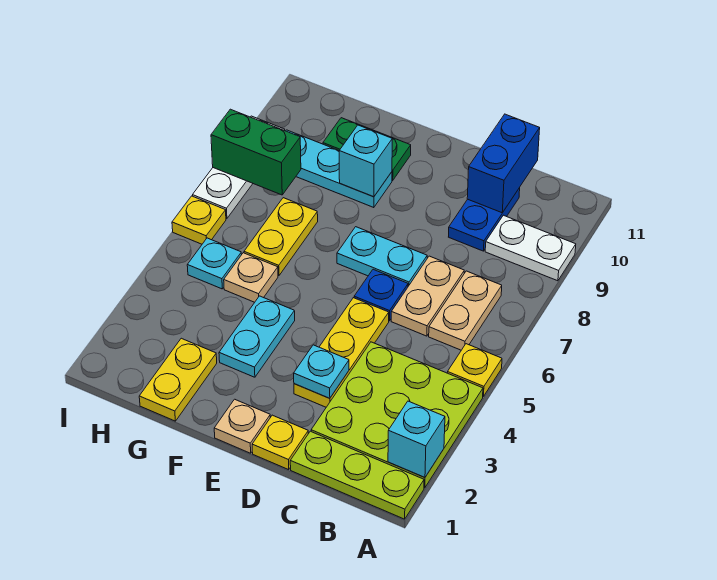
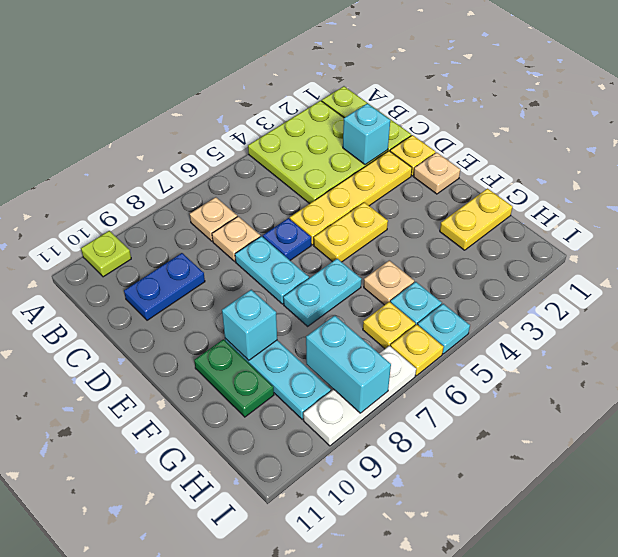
cyan brick A2 level 2 -> cyan brick C2 level 2
yellow plate A5 level 1 -> yellow plate H6 level 1
white plate A9:B9 level 1 -> none
none -> lime plate A10 level 1
tan plate B6:B7 level 1 -> tan plate B7 level 1
tan plate C6:C7 level 1 -> tan plate C7 level 1
blue brick C10:C11 level 2 -> none
yellow plate D3:D5 level 1 -> yellow plate D2:D5 level 1
cyan plate D3 level 2 -> cyan plate I5 level 1
cyan plate F3:F4 level 1 -> cyan plate F6:F7 level 1
yellow plate G6:G7 level 1 -> yellow plate E4:E5 level 1
green brick H8:I8 level 2 -> cyan brick H8:I8 level 2

